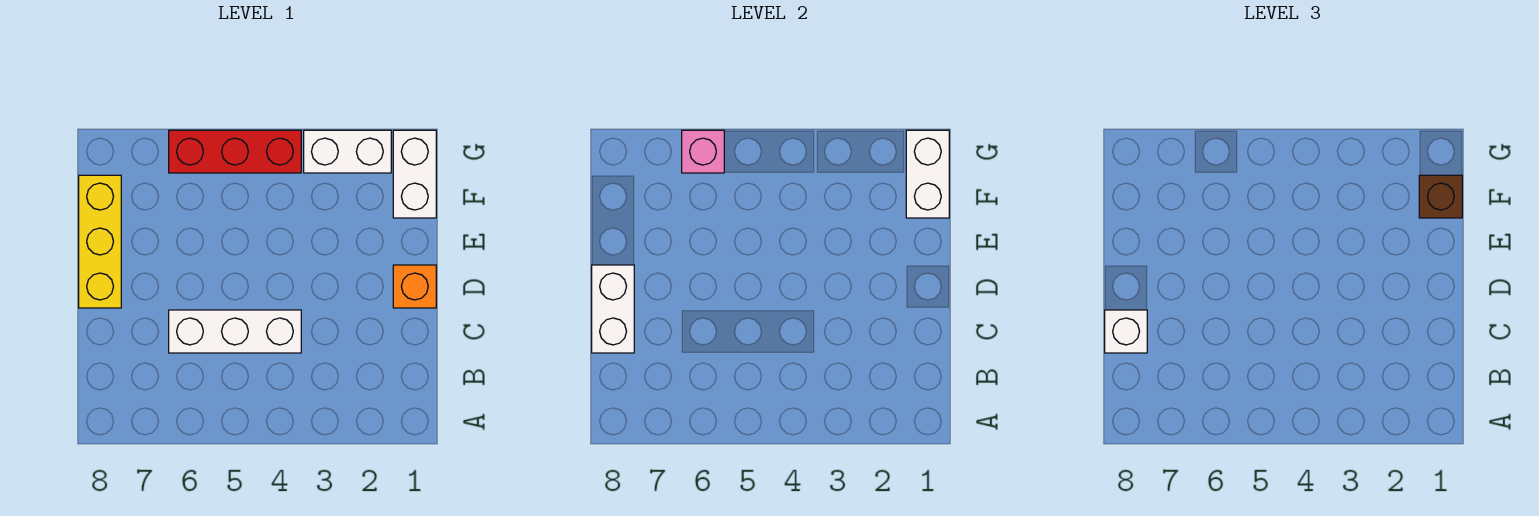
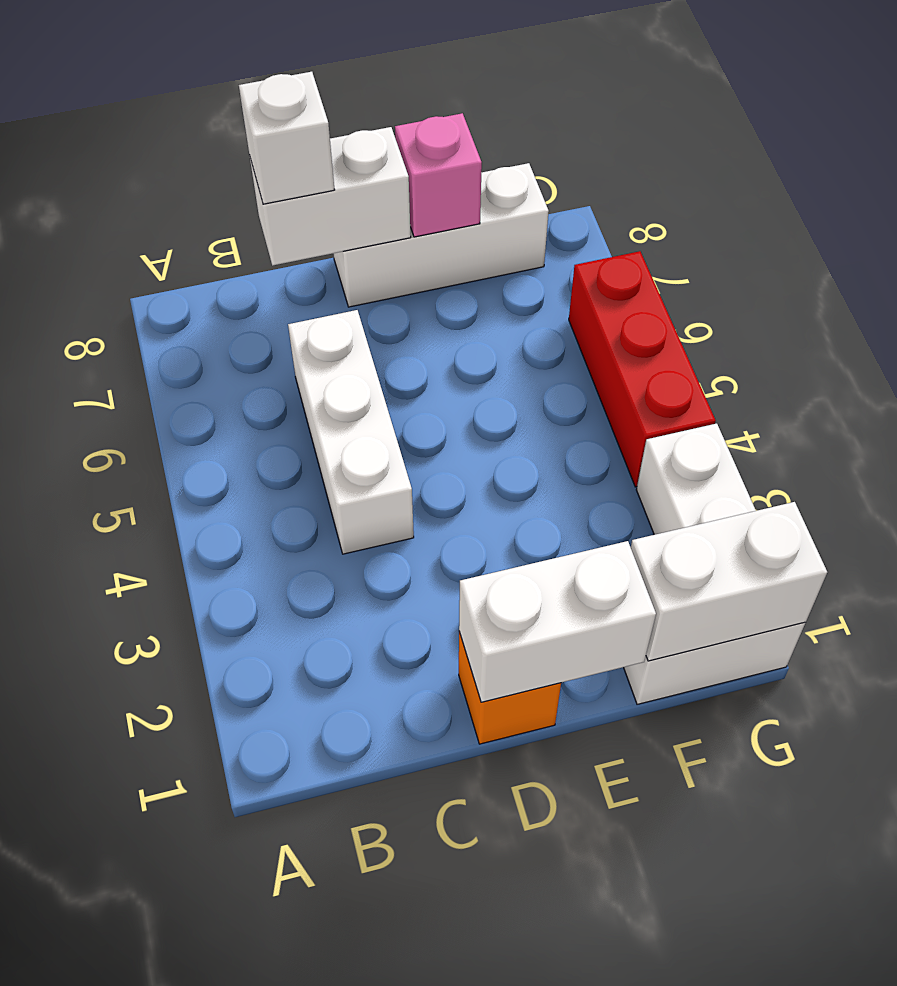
none -> white brick D1:E1 level 2
yellow brick D8:F8 level 1 -> white brick D8:F8 level 1
brown brick F1 level 3 -> none
pink brick G6 level 2 -> pink brick E8 level 2

